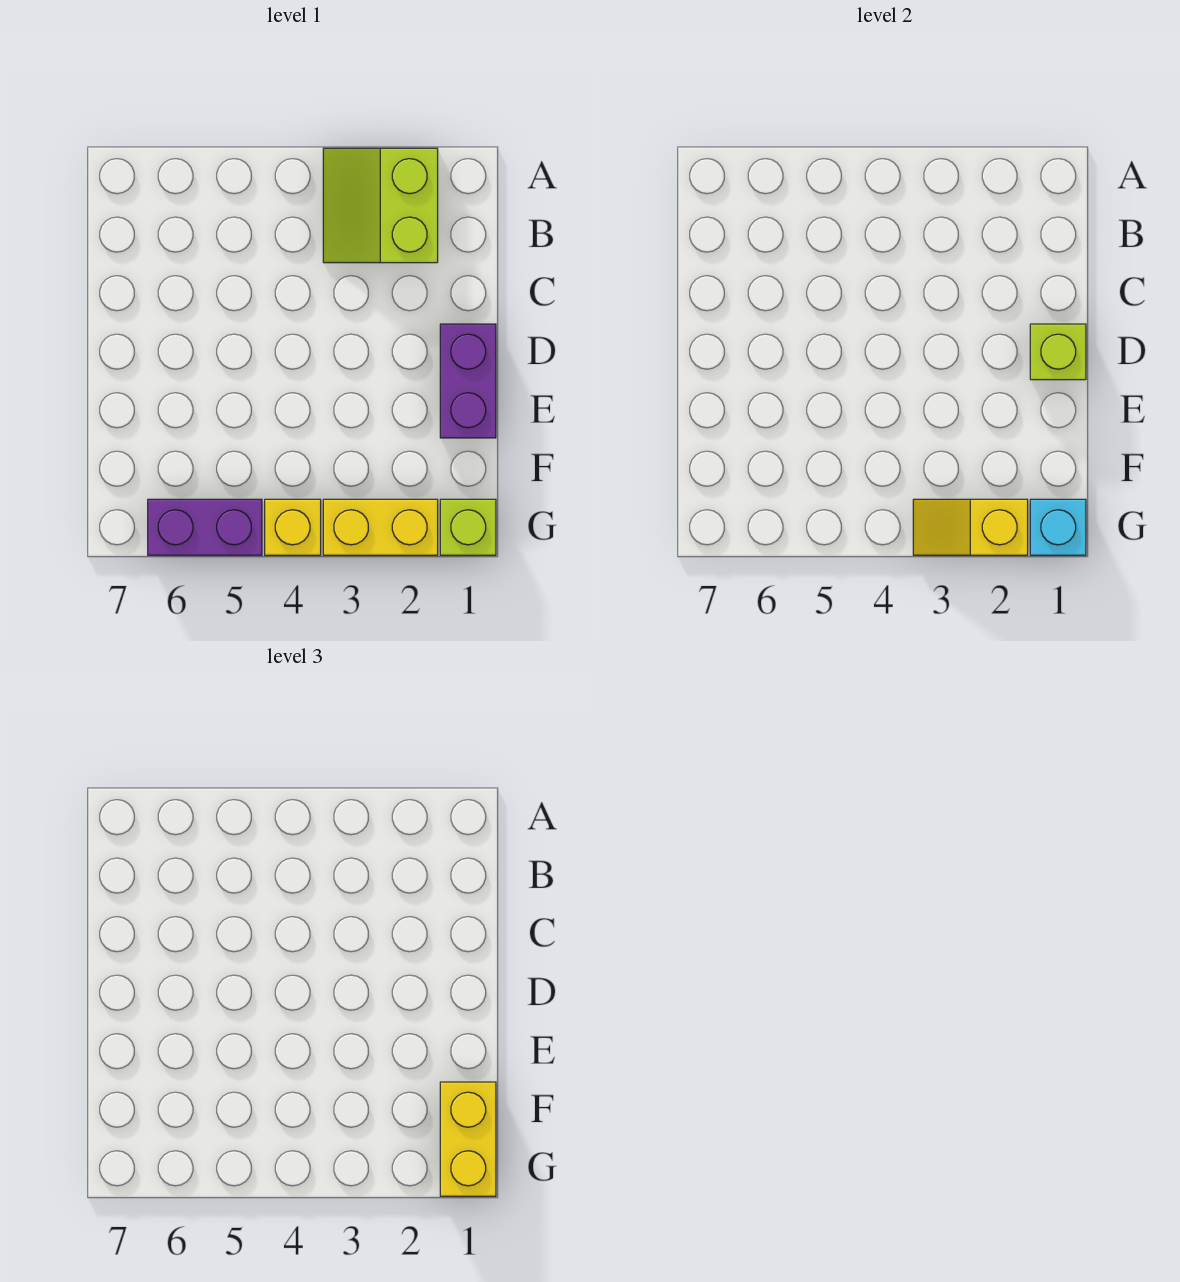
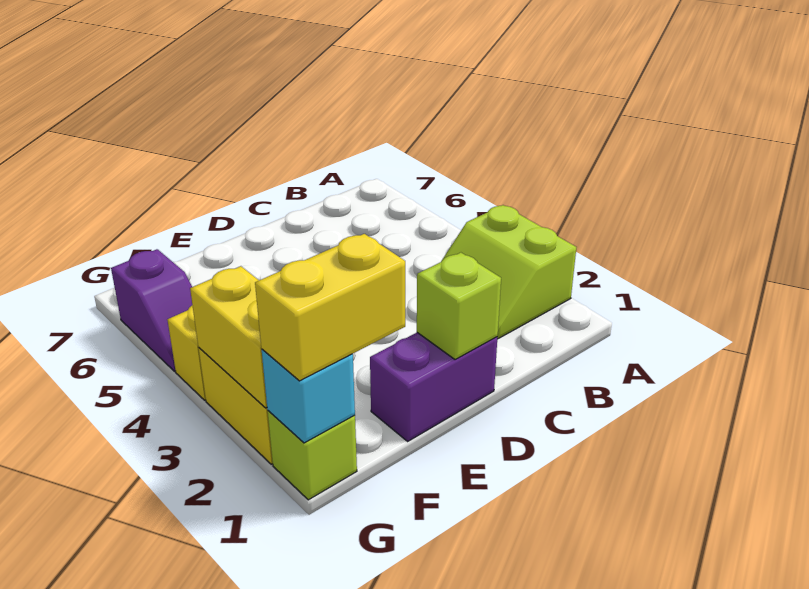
lime slope A2:B3 level 1 top 2 -> lime slope A2:B3 level 1 top A
yellow slope G2:G3 level 2 top 2 -> yellow brick G2:G3 level 2
purple brick G5:G6 level 1 -> purple slope G5:G6 level 1 top 6

